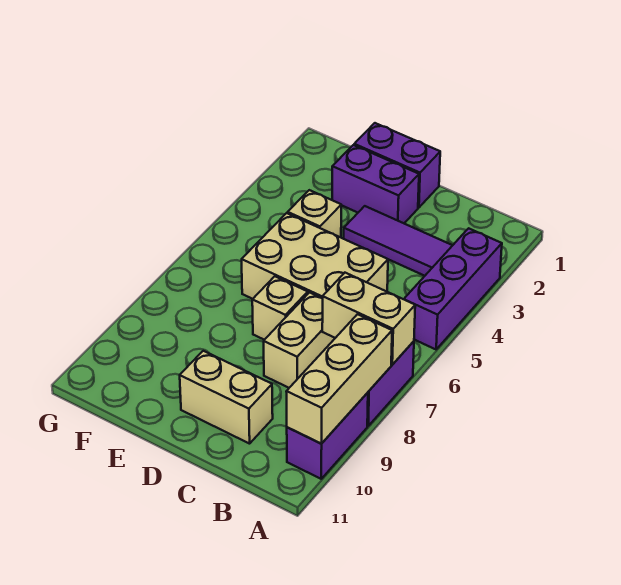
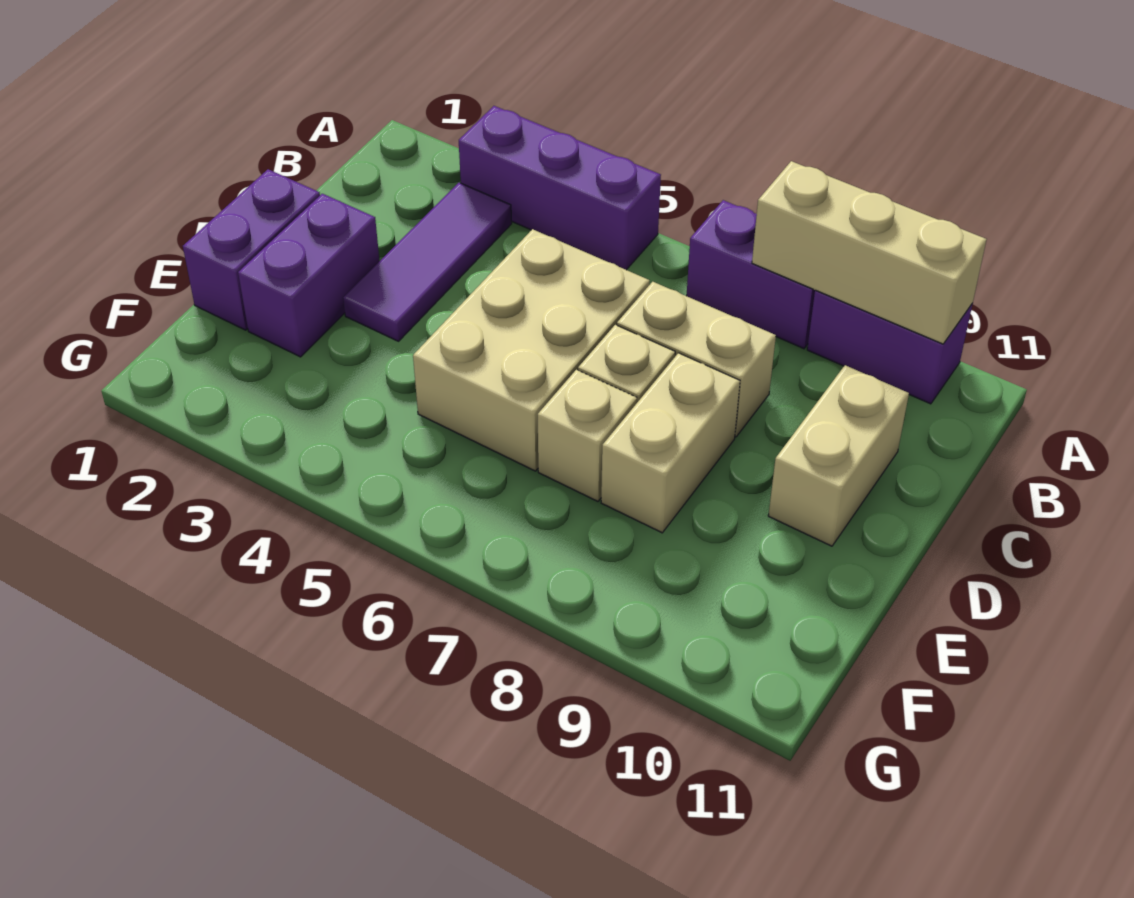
tan brick A7:B7 level 2 -> tan brick D8:E8 level 1
tan brick E4 level 1 -> tan brick E7 level 1

